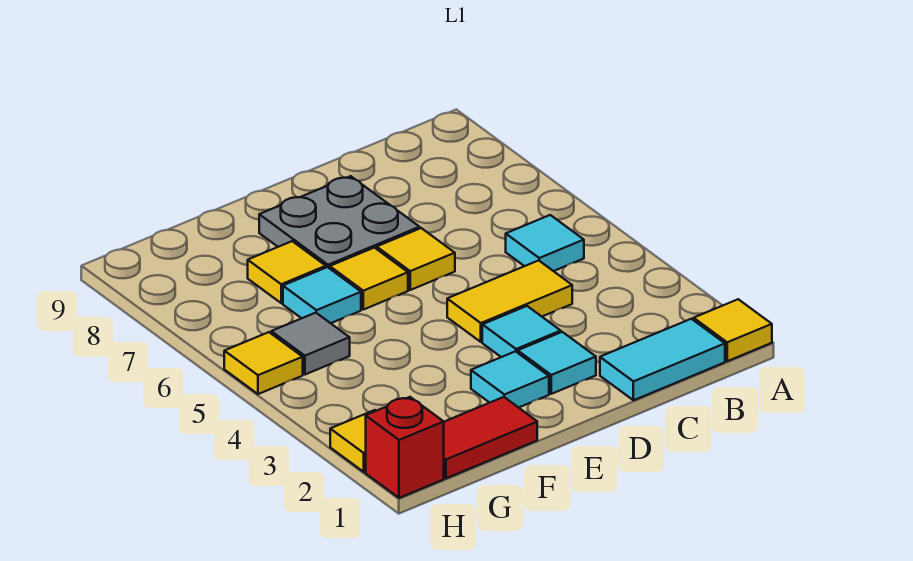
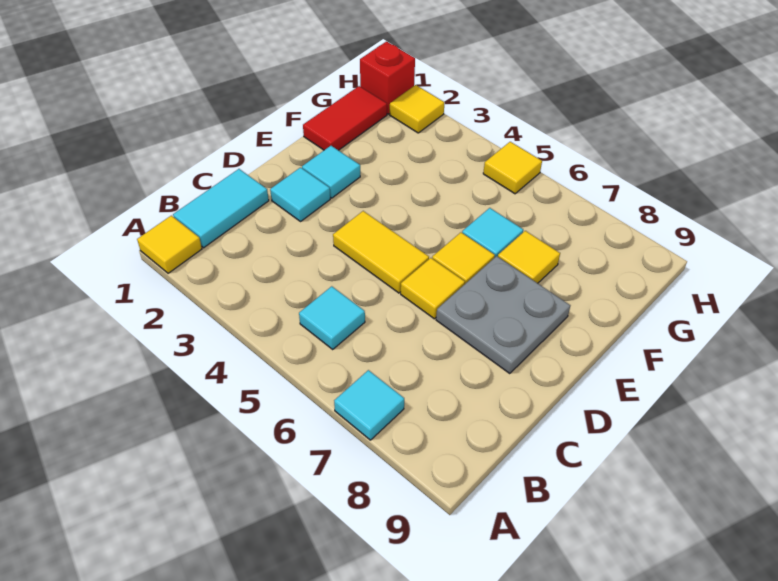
yellow tile C4:D4 level 1 -> yellow tile D4:D5 level 1
cyan tile D3 level 1 -> cyan tile A7 level 1
grey tile G5 level 1 -> none

